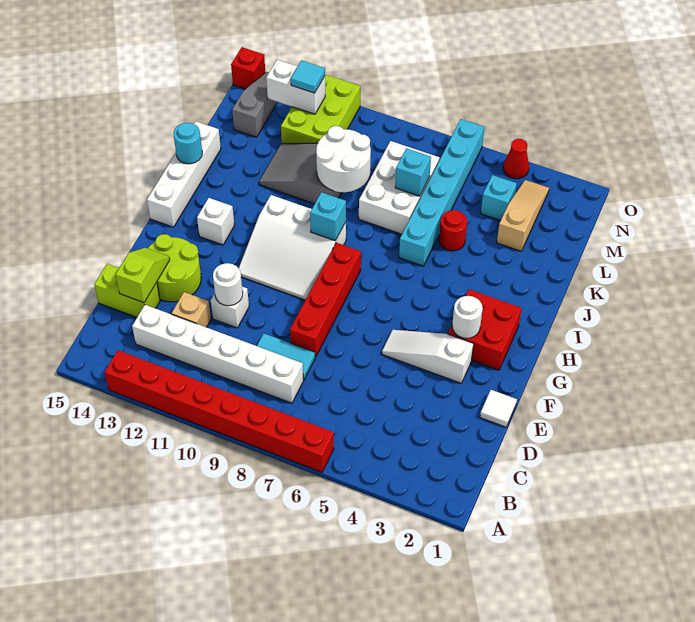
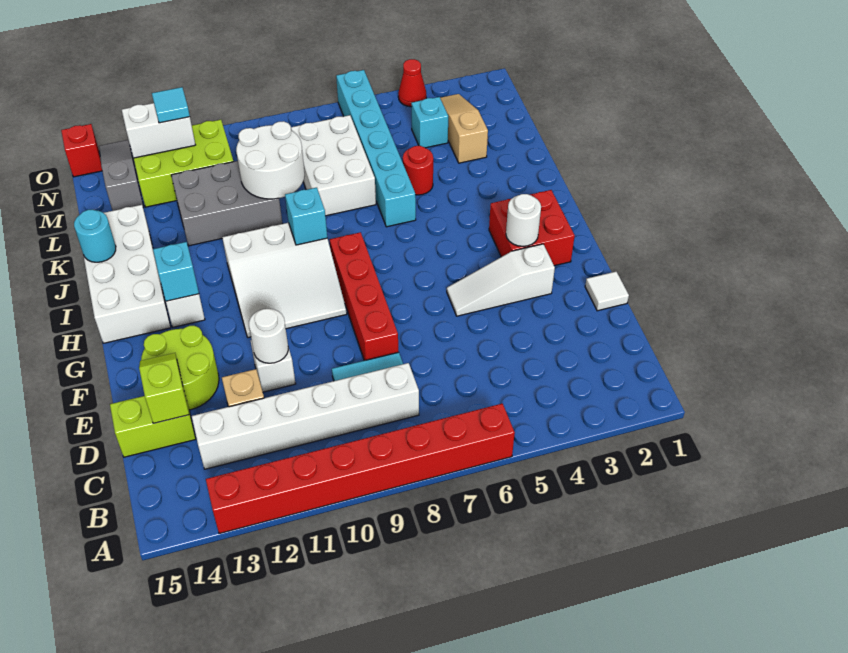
white brick H15:K15 level 1 -> white brick H14:K15 level 1
grey slope K10:L12 level 1 top 10 -> grey brick K10:L12 level 1
cyan brick L7 level 2 -> cyan brick H13 level 2
lime brick M11:O12 level 1 -> lime brick M11:N13 level 1

